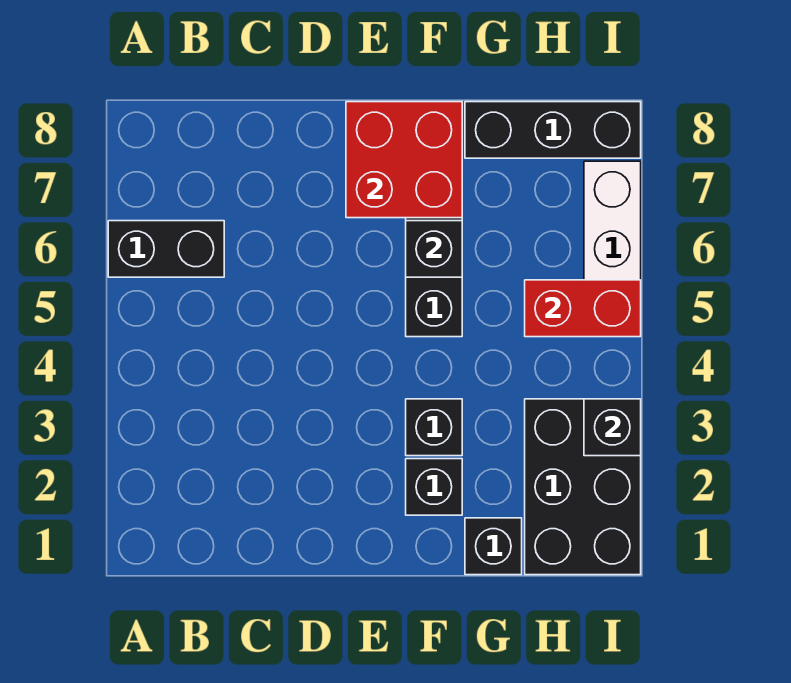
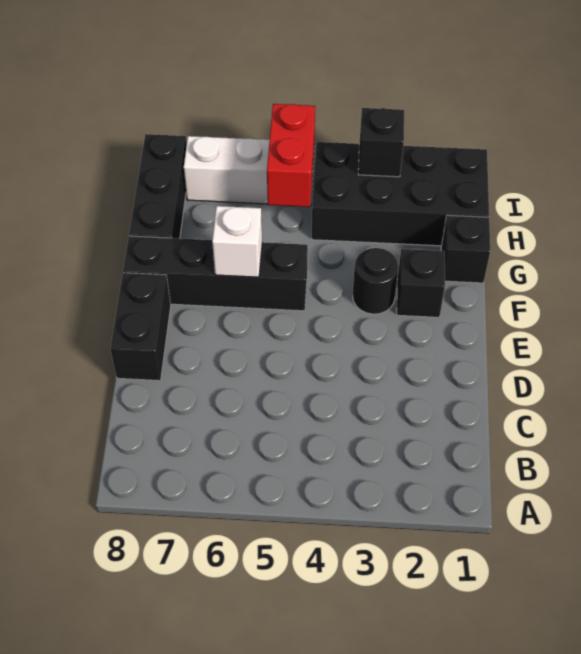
black brick A6:B6 level 1 -> black brick D8:E8 level 1
red brick E7:F8 level 2 -> none
black brick F3 level 1 -> black round brick F3 level 1
black brick F6 level 2 -> white brick F6 level 2
black brick H1:I3 level 1 -> black brick H1:I4 level 1

